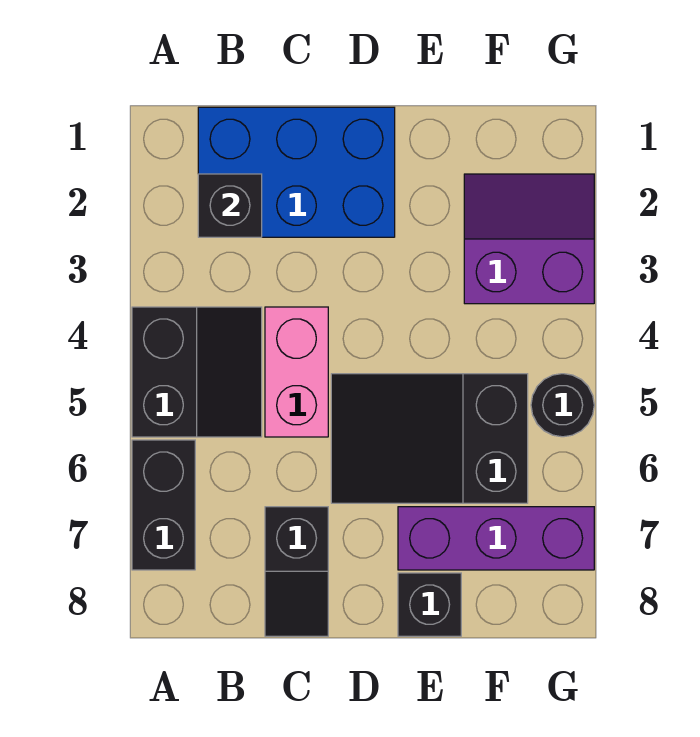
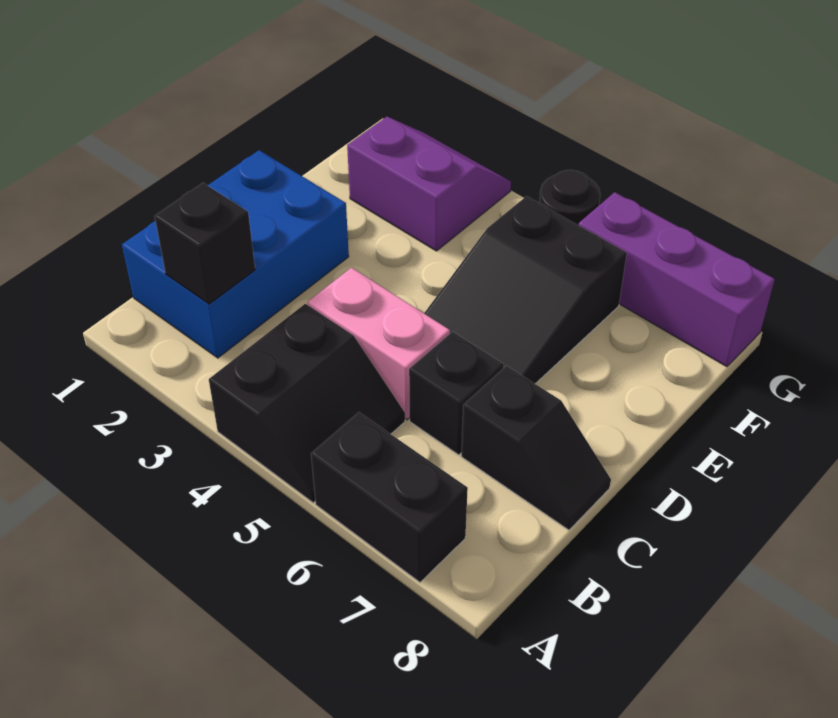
black slope A4:B5 level 1 top A -> black slope A4:B5 level 1 top 4
purple brick E7:G7 level 1 -> purple brick G6:G8 level 1
black brick E8 level 1 -> black brick C6 level 1
purple slope F2:G3 level 1 top 3 -> purple slope F2:G3 level 1 top F

